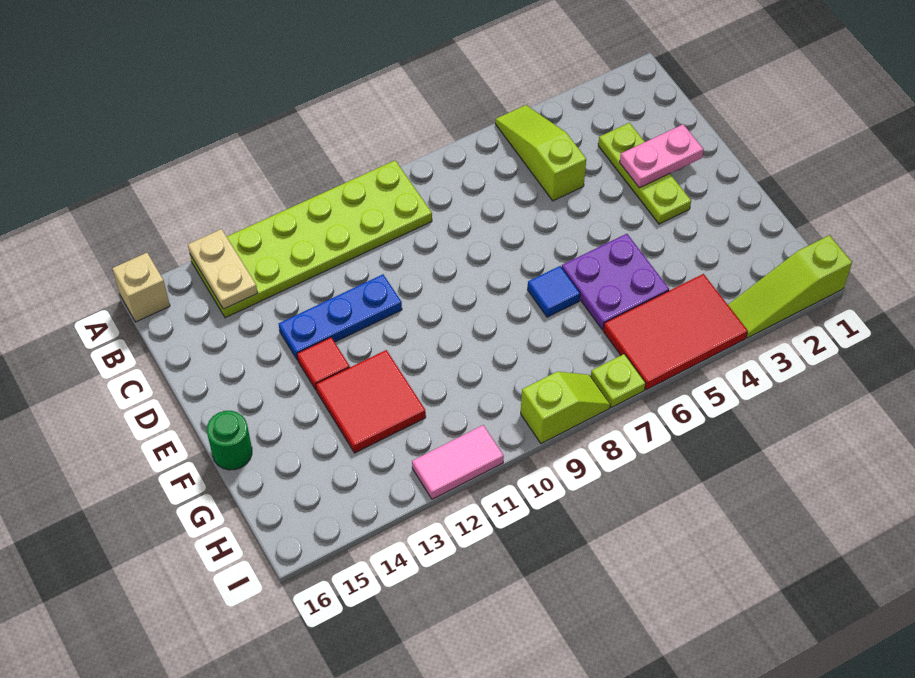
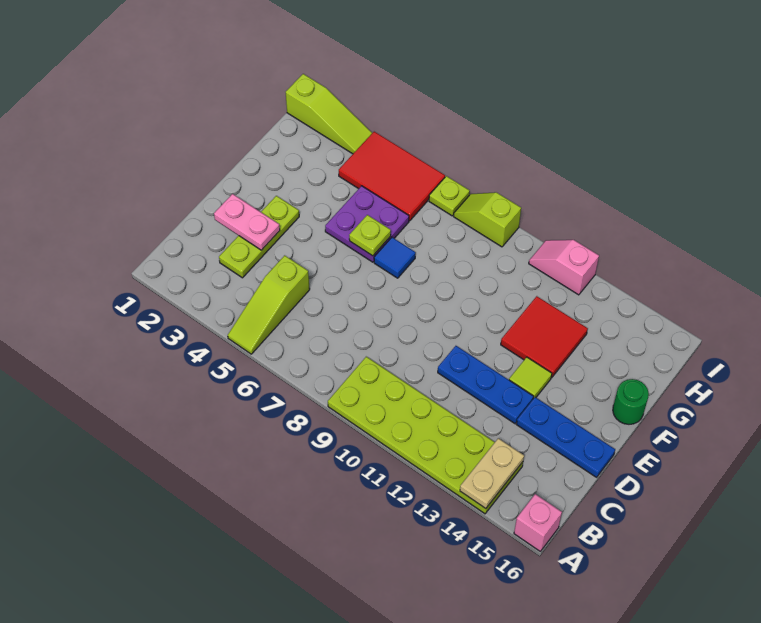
tan brick A16 level 1 -> pink brick A16 level 1
none -> blue plate D14:D16 level 1
red tile E13 level 1 -> lime tile E13 level 1
none -> lime plate F6 level 2
pink tile I11:I12 level 1 -> pink slope I11:I12 level 1 top 12

